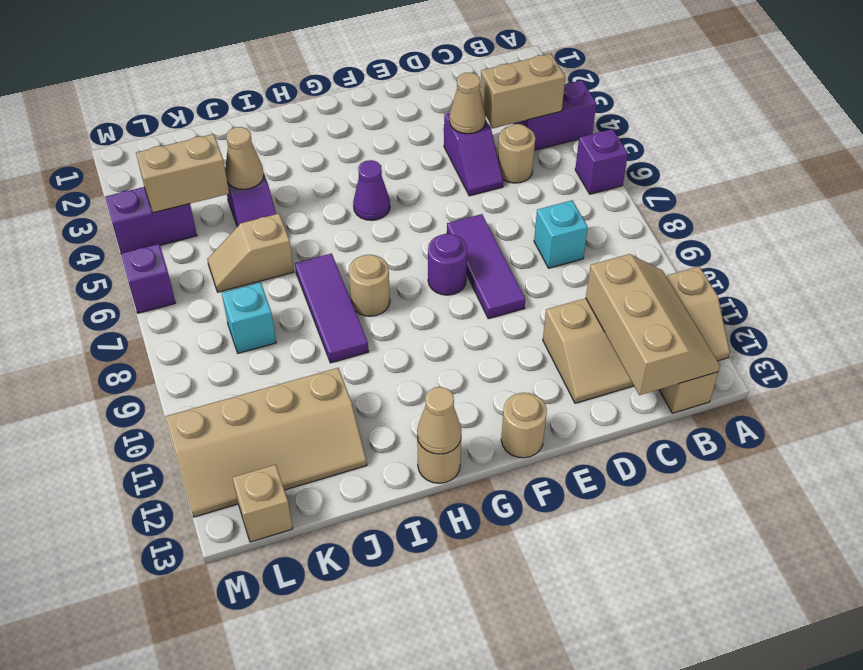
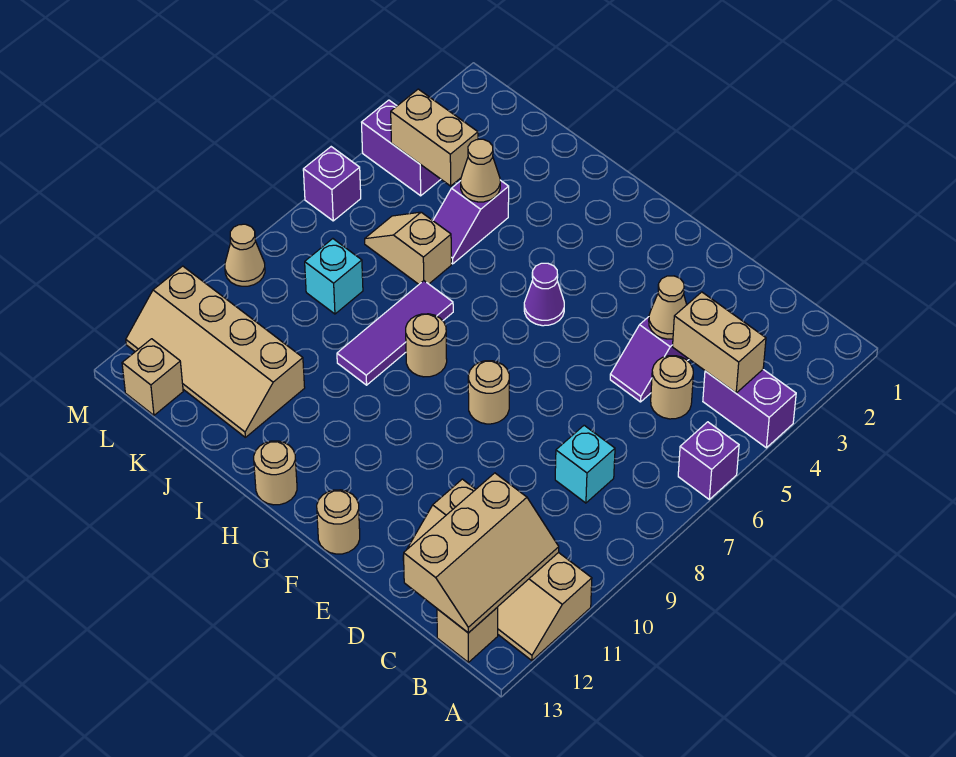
purple tile E7:E9 level 1 -> none
purple round brick F8 level 1 -> tan round brick F8 level 1
tan cone H13 level 2 -> tan cone M9 level 1

